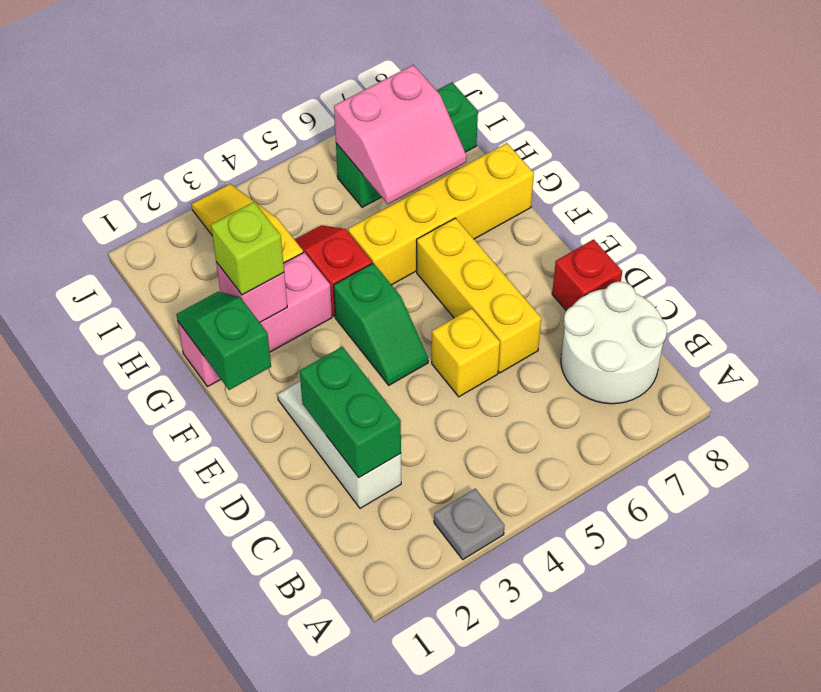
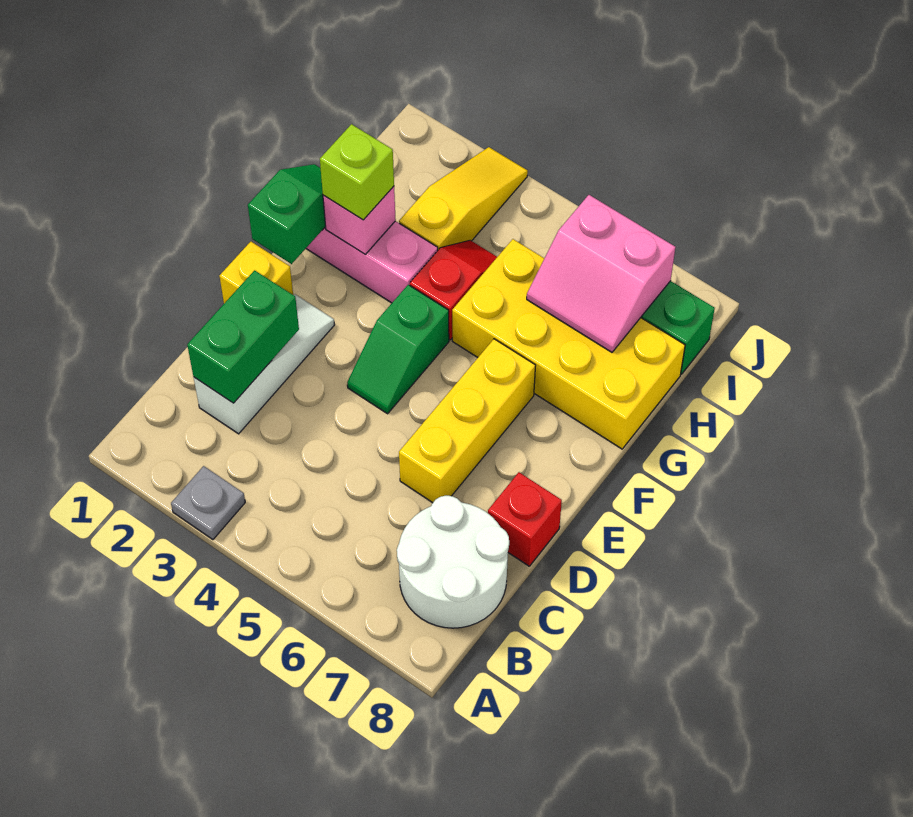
yellow brick D5 level 1 -> yellow brick E1 level 1
yellow brick G5:G8 level 1 -> yellow brick G5:H8 level 1

